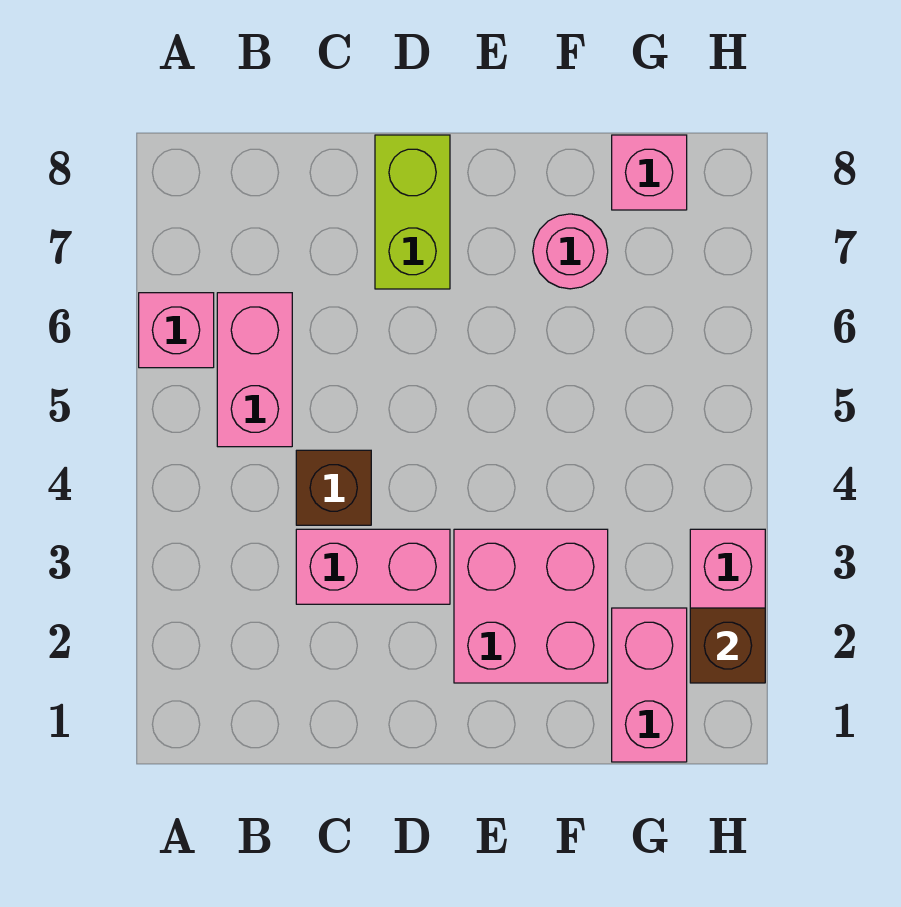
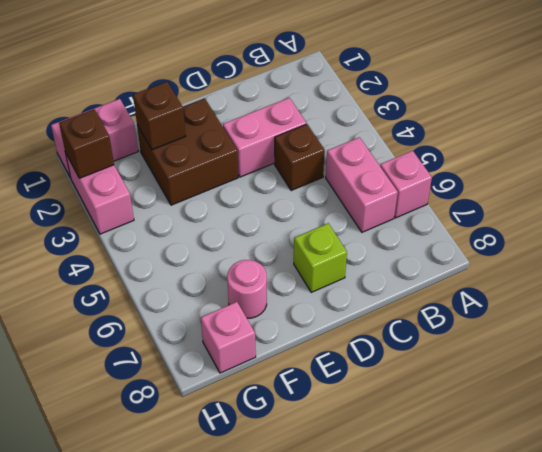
lime brick D7:D8 level 1 -> lime brick D7 level 1
pink brick E2:F3 level 1 -> brown brick E2:F3 level 1
none -> brown brick F2 level 2
pink brick G1:G2 level 1 -> pink brick G1:H1 level 1

